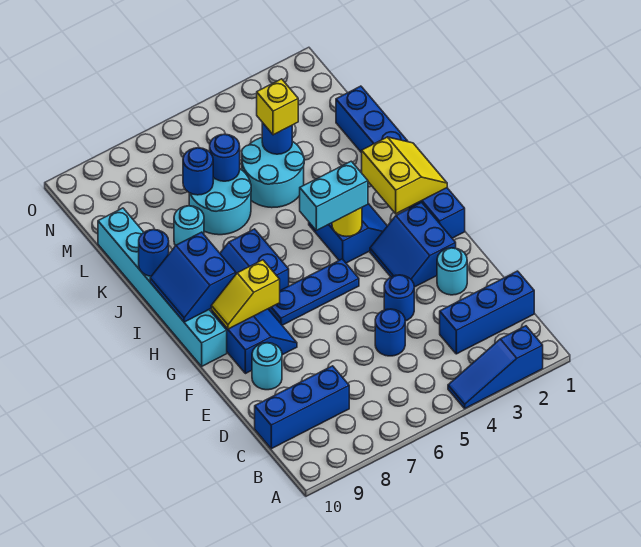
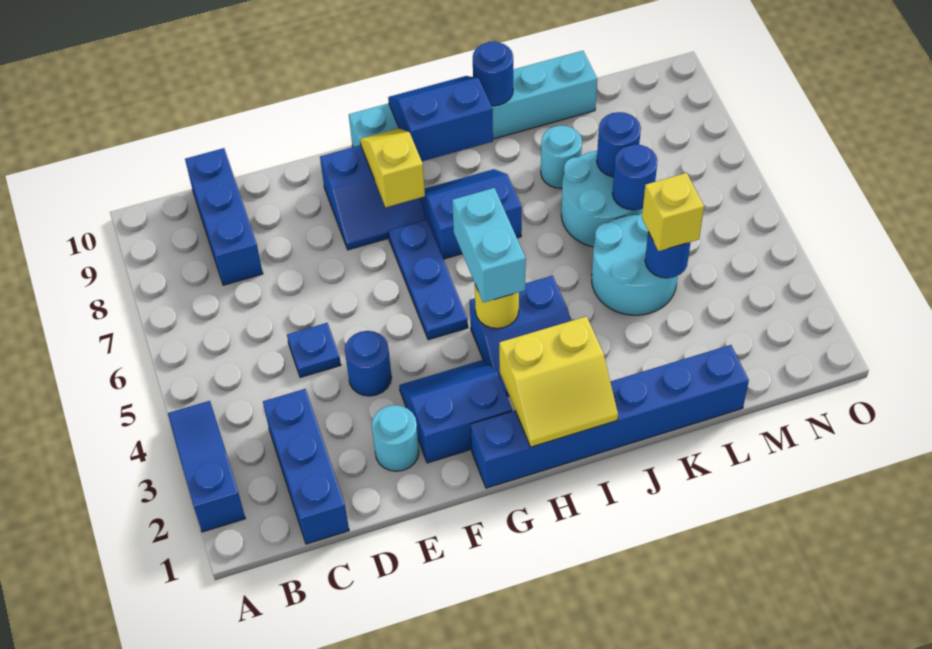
blue round brick D5 level 1 -> blue plate D5 level 1
cyan round brick E9 level 1 -> none

